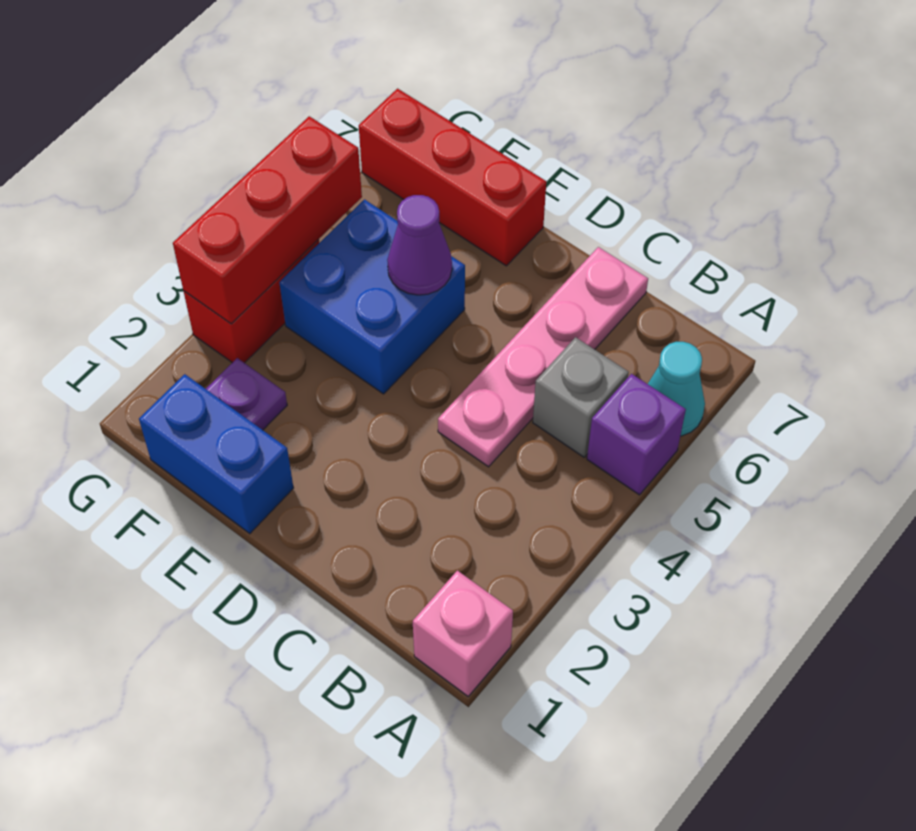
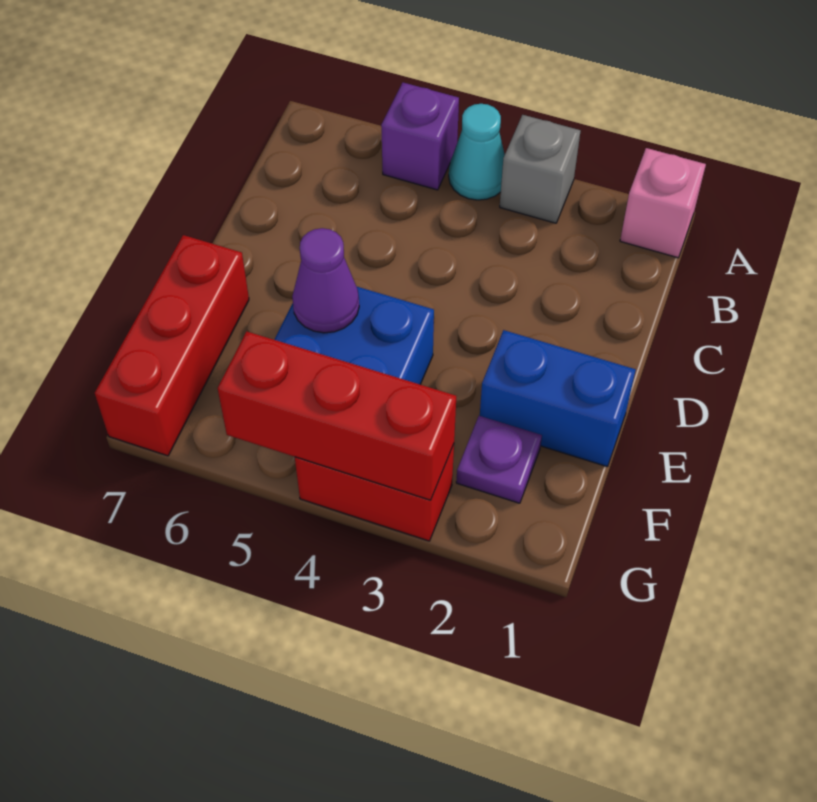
cyan cone A6 level 1 -> cyan cone A4 level 1
grey brick B5 level 1 -> grey brick A3 level 1
pink plate C4:C7 level 1 -> none
blue brick E1:F1 level 1 -> blue brick E1:E2 level 1

